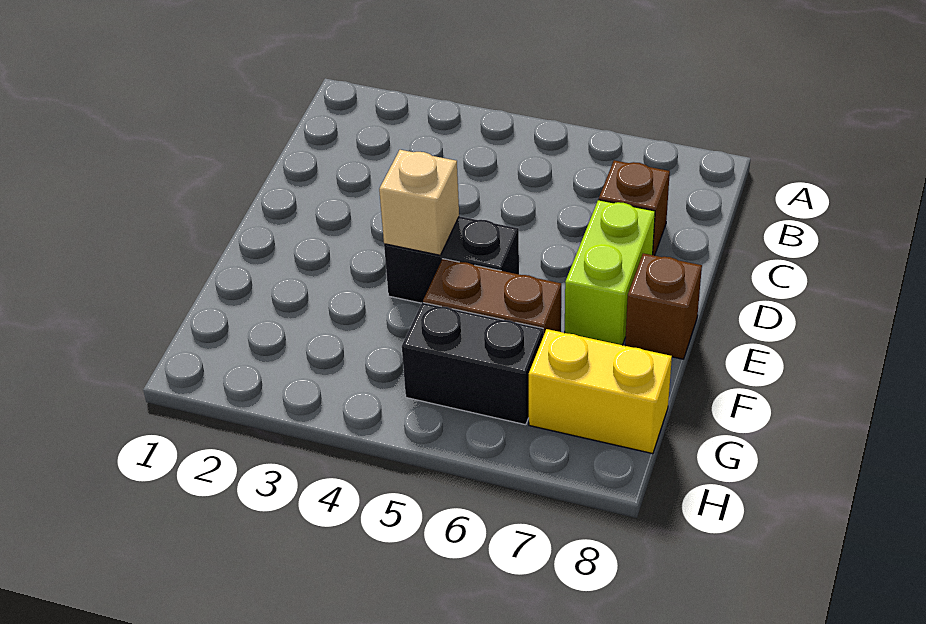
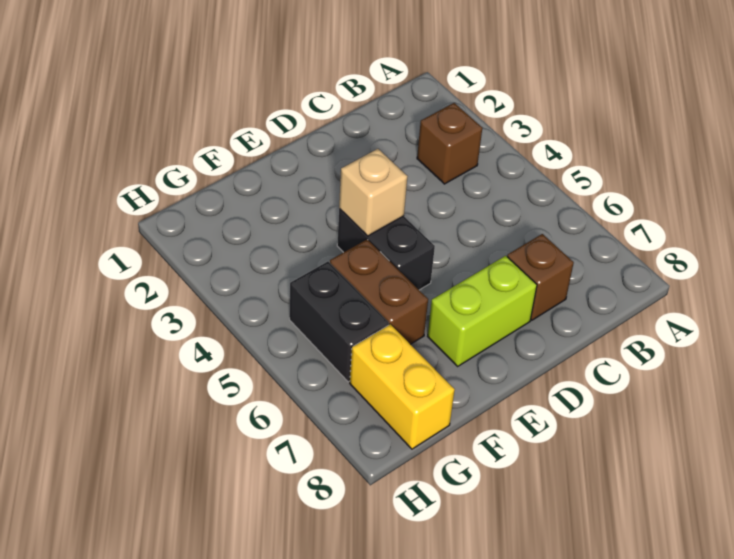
brown brick E8 level 1 -> brown brick B3 level 1

